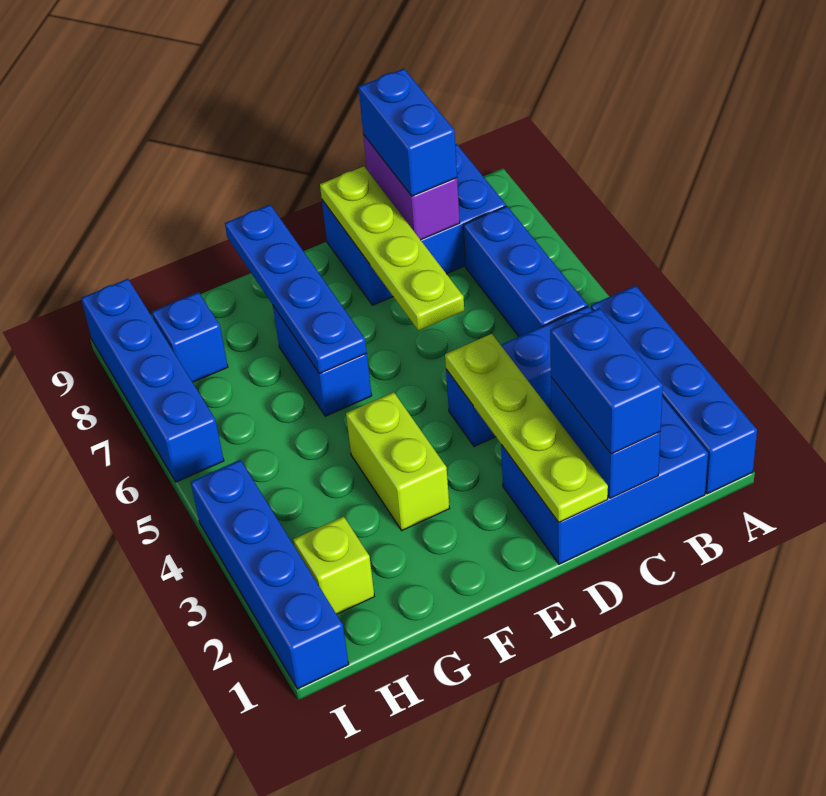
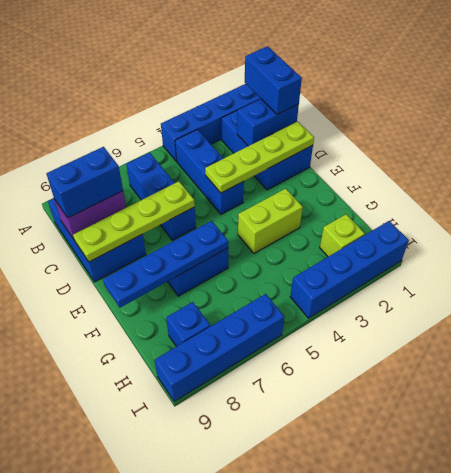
blue brick B5:B7 level 1 -> blue brick B6:D6 level 1
blue brick C1:C2 level 3 -> blue brick B1:C1 level 3

